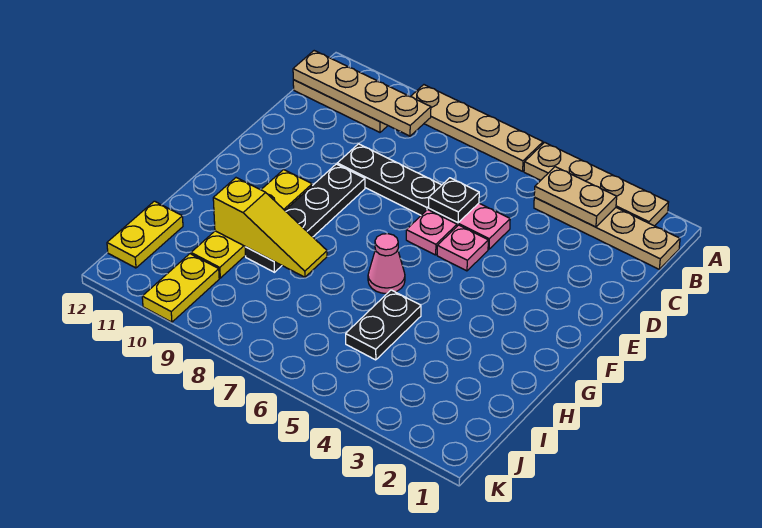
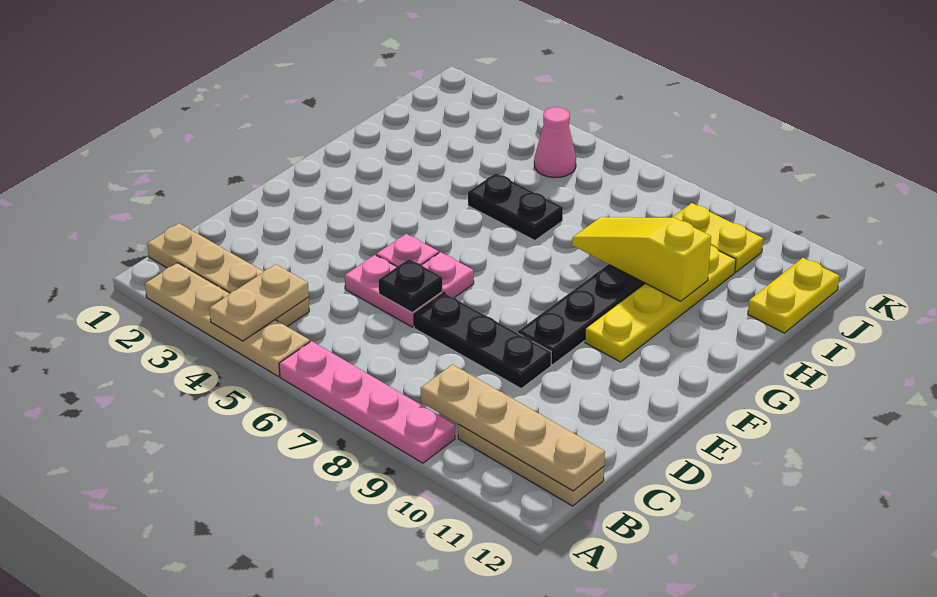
tan plate A6:A9 level 1 -> pink plate A6:A9 level 1
tan plate B3:B4 level 2 -> tan plate A4:B4 level 2
pink cone G6 level 1 -> pink cone J5 level 1
black plate H5:I5 level 1 -> black plate H5:H6 level 1
yellow plate J10:K10 level 1 -> yellow plate J9:J10 level 1

